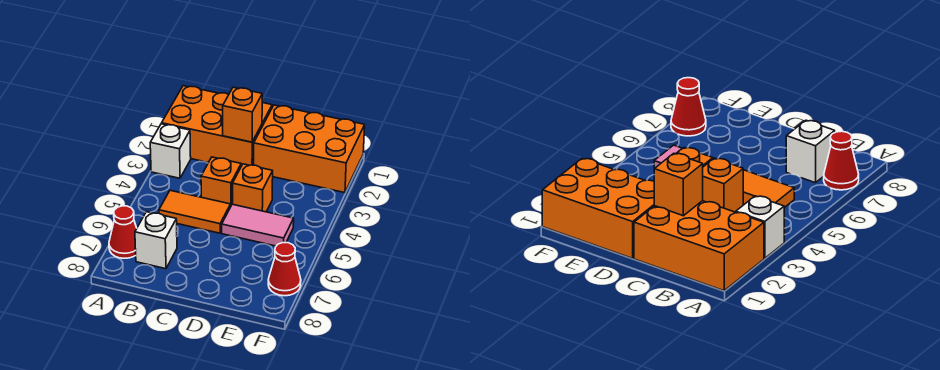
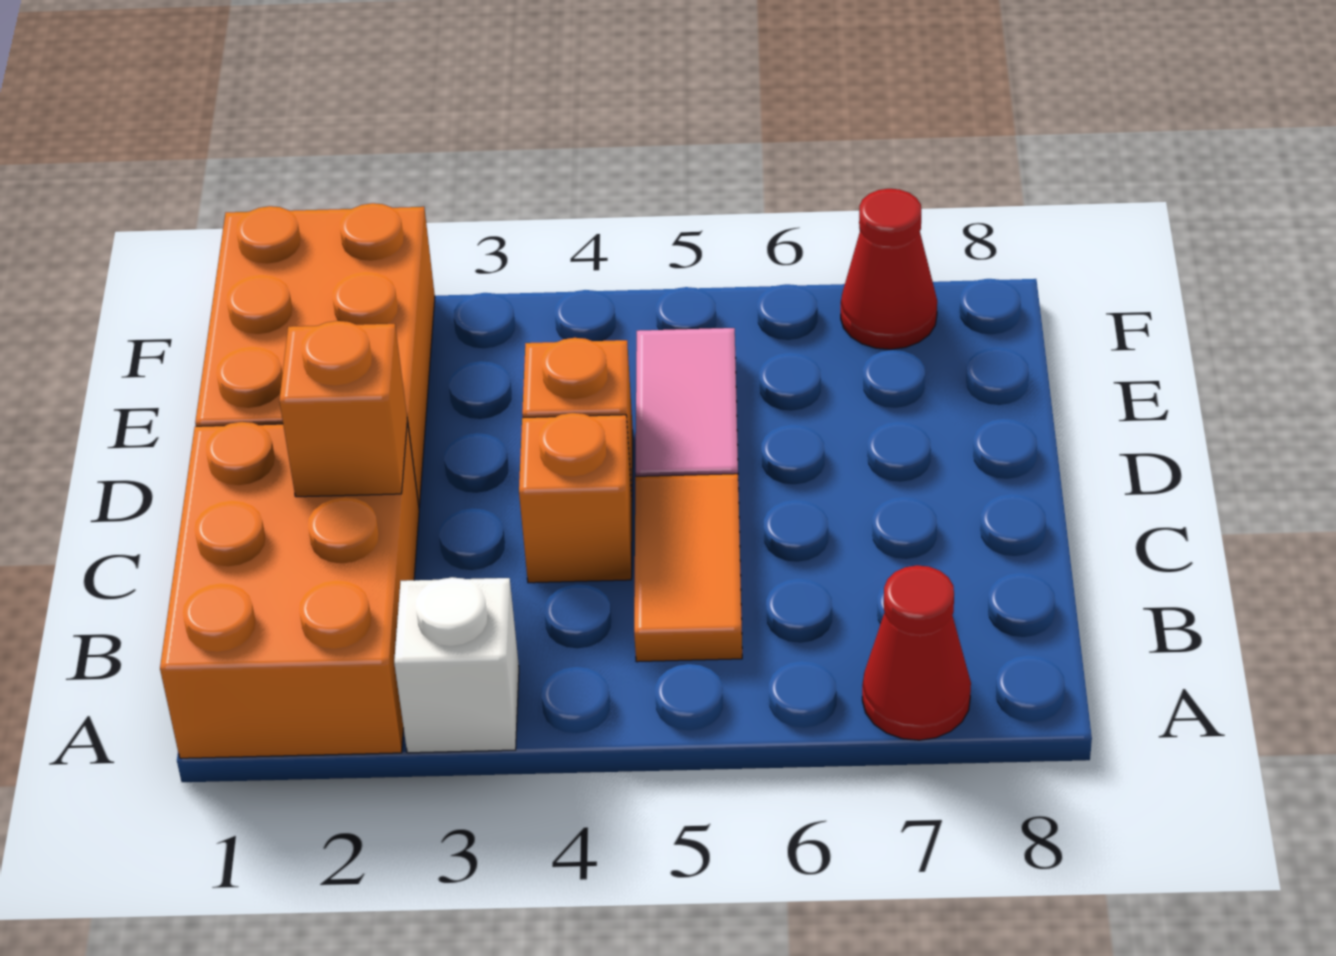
white brick B7 level 1 -> none

